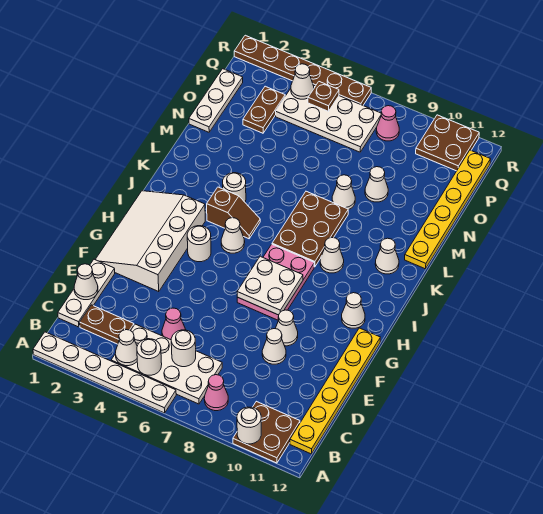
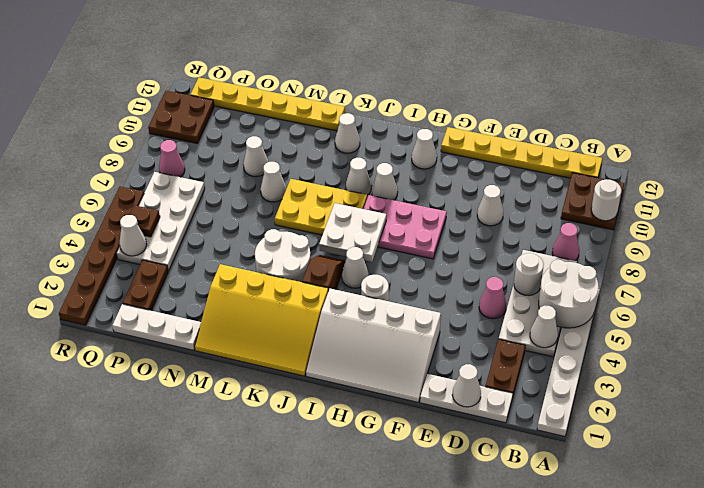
white round brick B5 level 2 -> white round brick A5:B6 level 2
white cone F9 level 1 -> white cone I9 level 1
white plate G7:H8 level 2 -> white plate I6:J7 level 2
none -> yellow slope J1:M3 level 1 top 3
brown plate J7:L8 level 1 -> yellow plate J7:L8 level 1
white round brick K4 level 1 -> white round brick K4:L5 level 1
brown plate O3:P3 level 1 -> brown plate P2:P3 level 1

